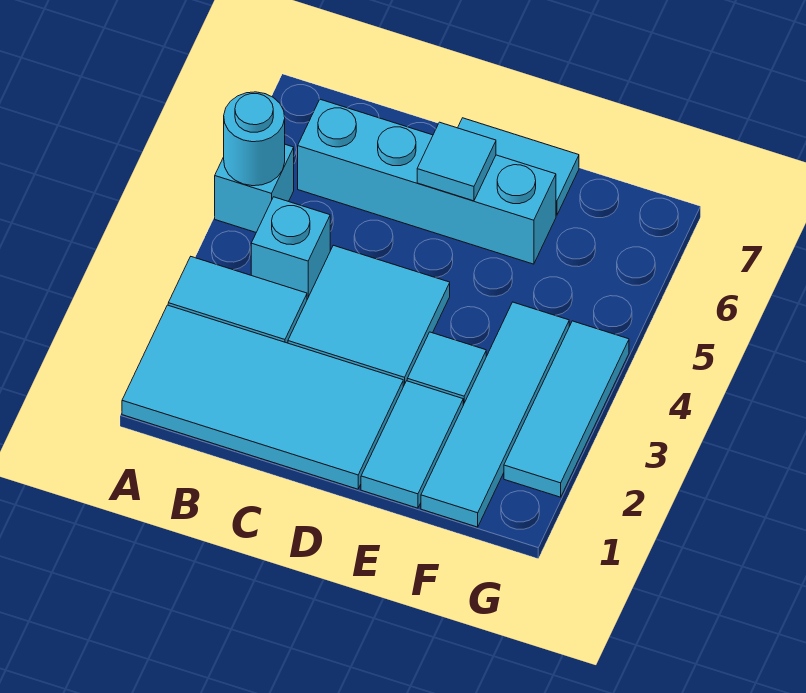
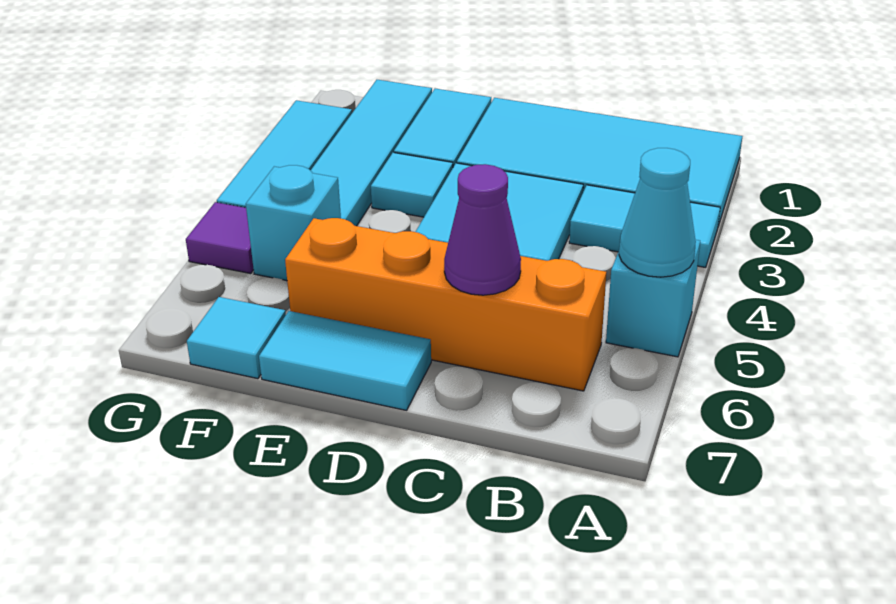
cyan round brick A5 level 2 -> cyan cone A5 level 2
cyan brick B4 level 1 -> cyan brick F5 level 1
cyan brick B6:E6 level 1 -> orange brick B6:E6 level 1
none -> purple cone C6 level 2
cyan tile D6 level 2 -> cyan tile F7 level 1
none -> purple tile G5 level 1

